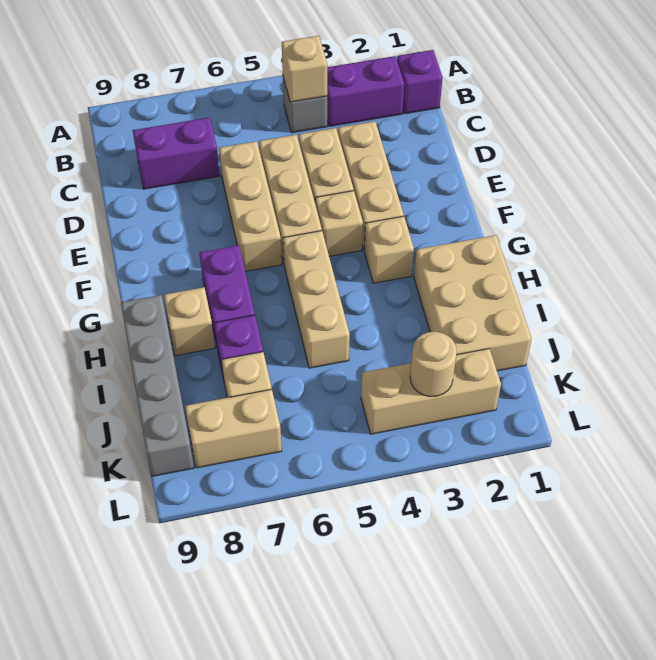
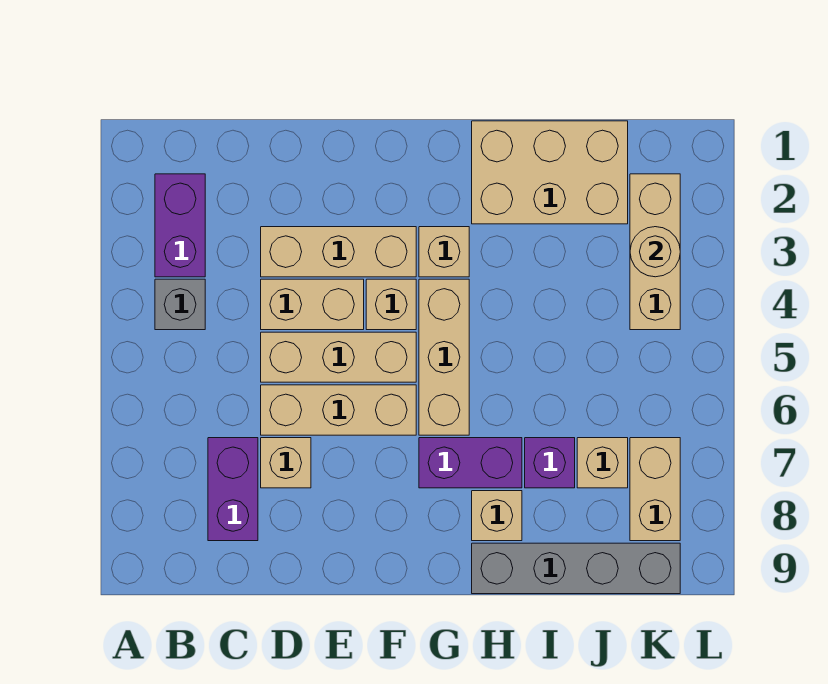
purple brick B1 level 1 -> none
tan brick B4 level 2 -> tan brick D7 level 1
tan brick G5:I5 level 1 -> tan brick G4:G6 level 1

